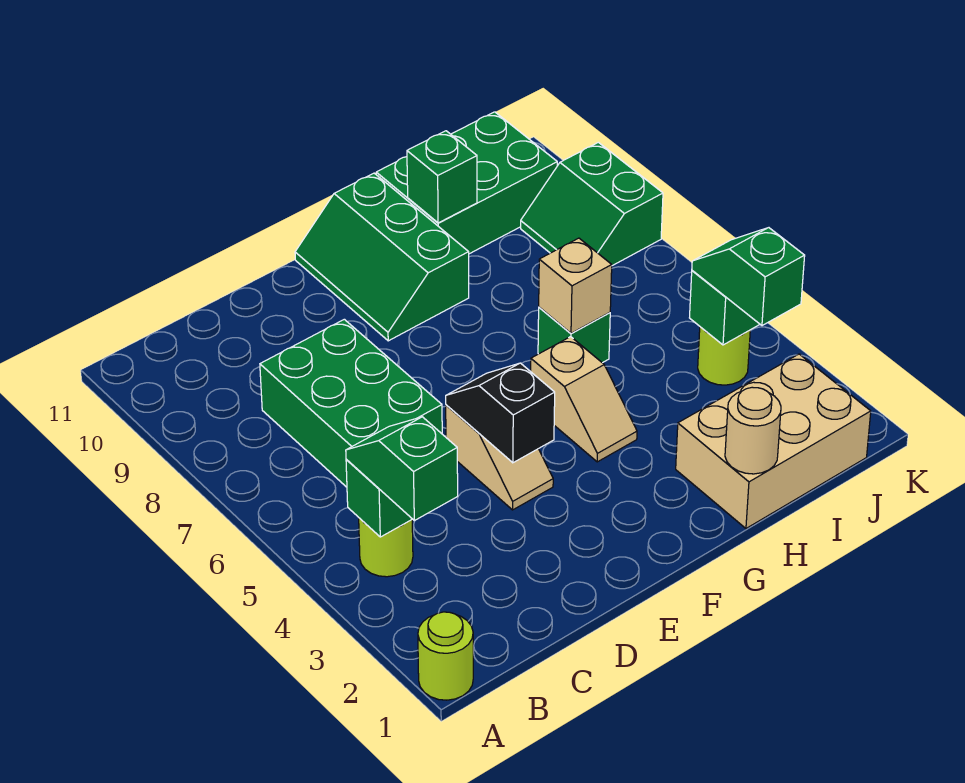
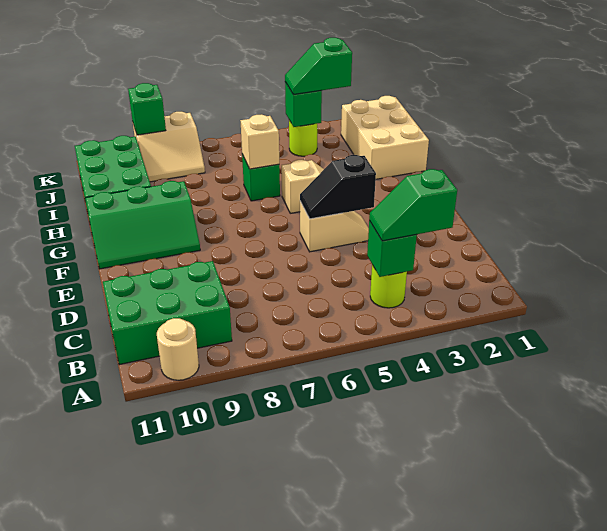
lime round brick A1 level 1 -> none
green brick C6:D8 level 1 -> green brick B9:C11 level 1
tan round brick H1 level 2 -> tan round brick A10 level 1
green brick H10 level 2 -> green brick K9 level 2
green slope J8:K9 level 1 top K -> tan slope J8:K9 level 1 top K

